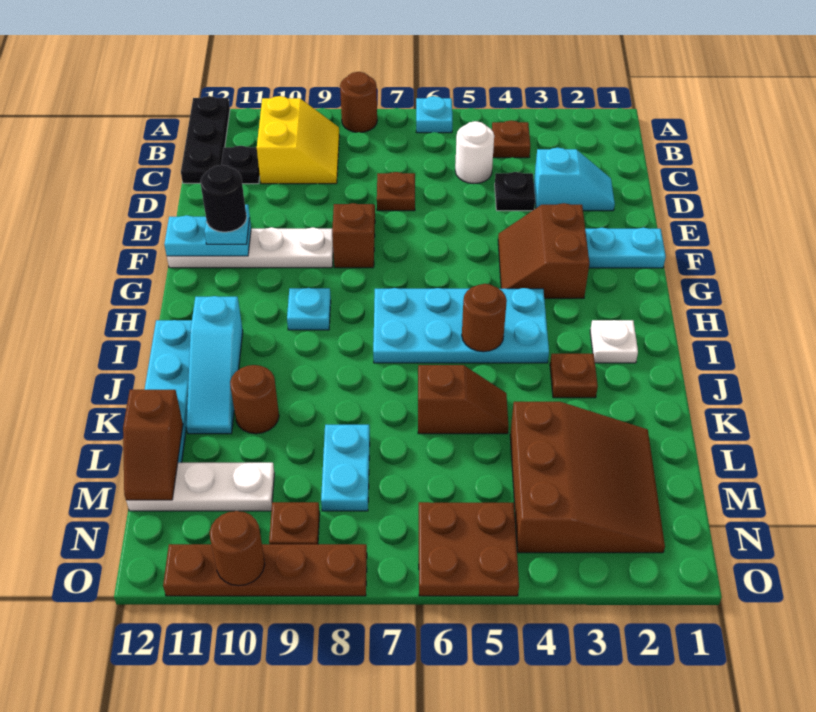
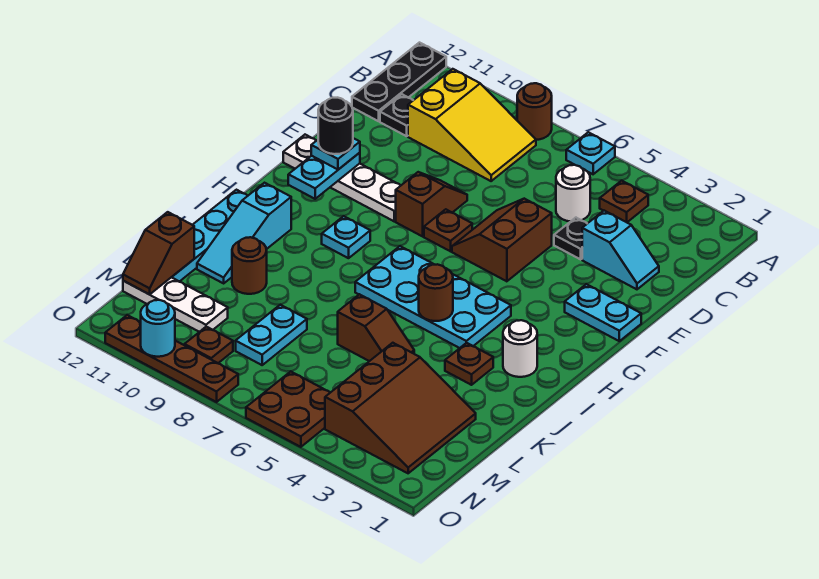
yellow slope B9:C10 level 1 top 10 -> yellow slope B8:C10 level 1 top 10
brown plate D7 level 1 -> brown plate F7 level 1
brown slope F3:G4 level 1 top 3 -> brown slope E5:F6 level 1 top 5
cyan plate F11:F12 level 2 -> cyan plate F11:G11 level 2
white plate I2 level 1 -> white round brick I2 level 1
brown round brick O10 level 2 -> cyan round brick O10 level 2

